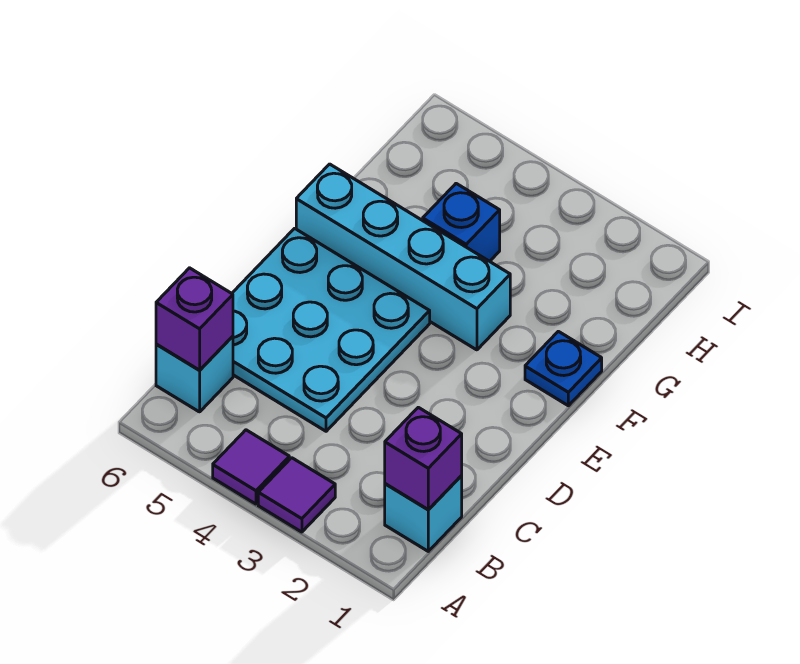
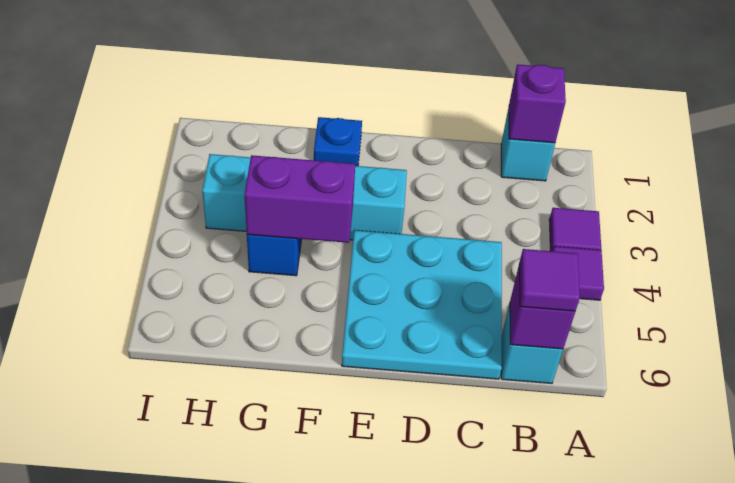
none -> purple tile B6 level 3
cyan brick F3:F6 level 1 -> cyan brick E3:H3 level 1
none -> purple brick F4:G4 level 2

